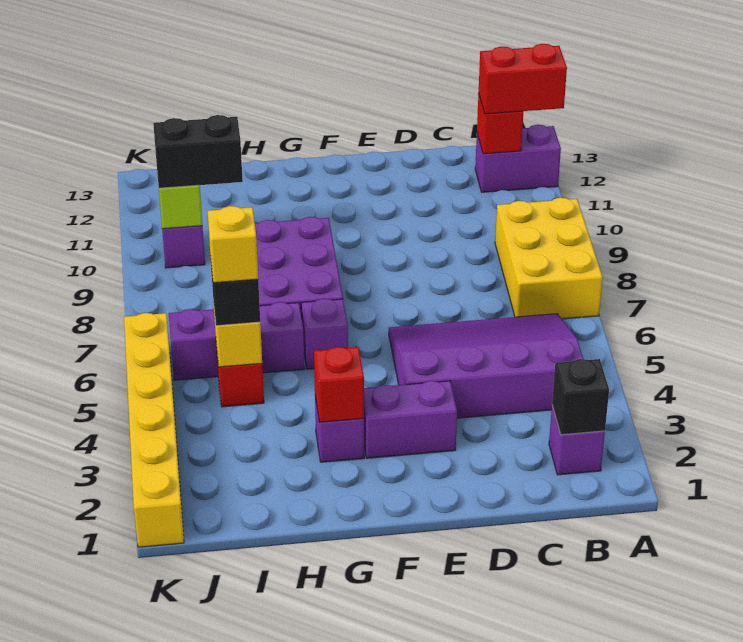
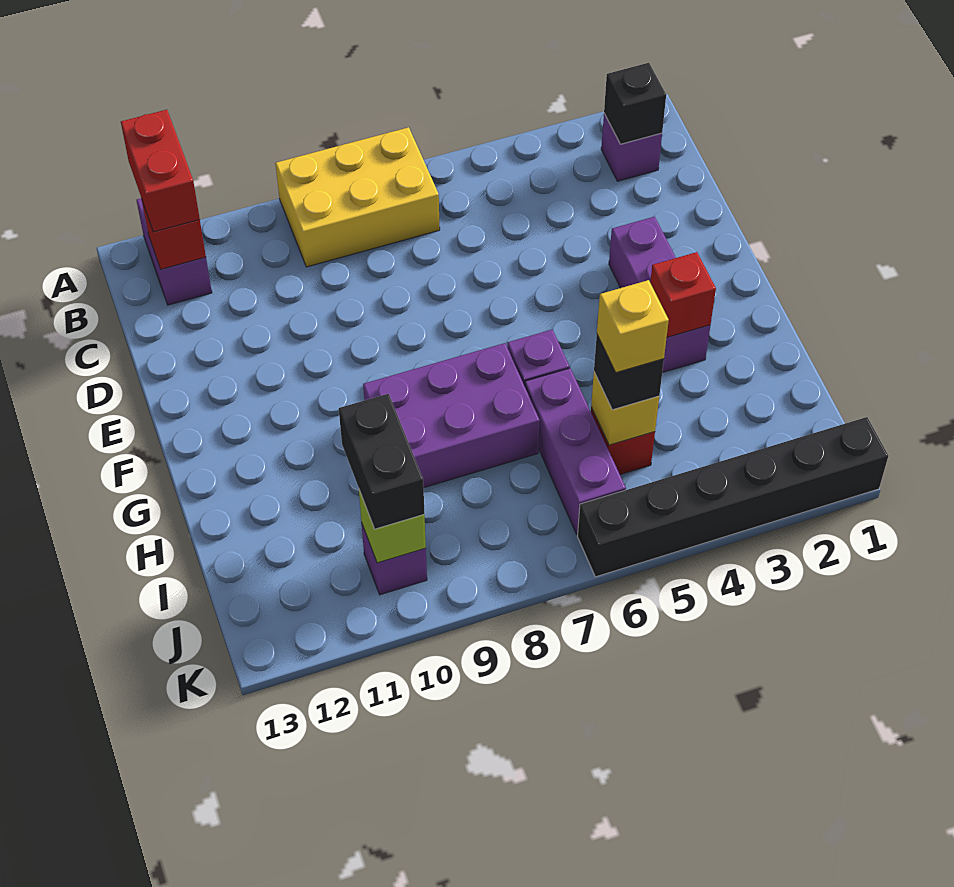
purple slope B4:E6 level 1 top 4 -> none
yellow brick K1:K6 level 1 -> black brick K1:K6 level 1

